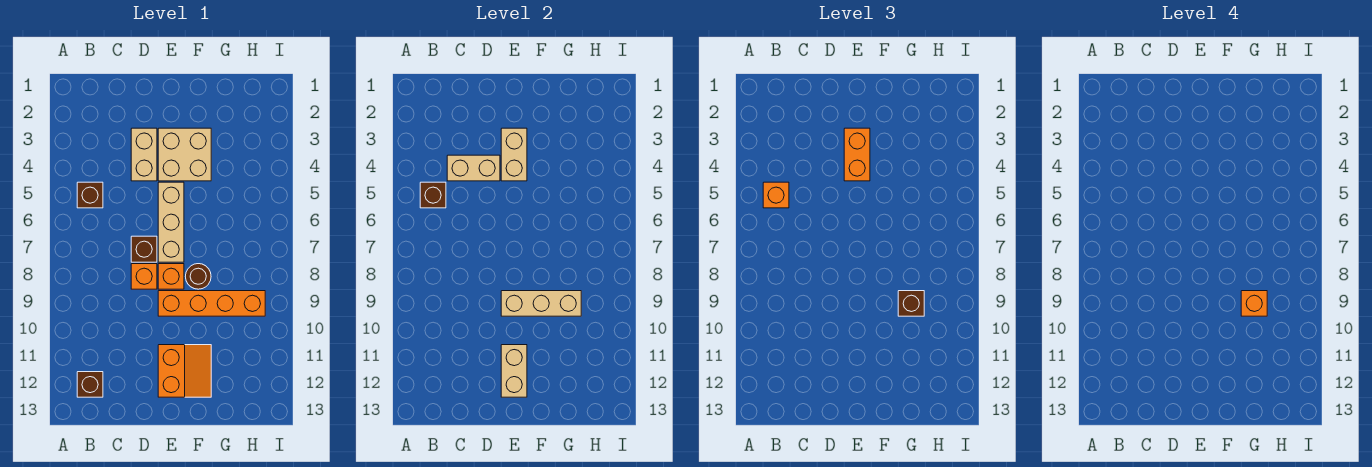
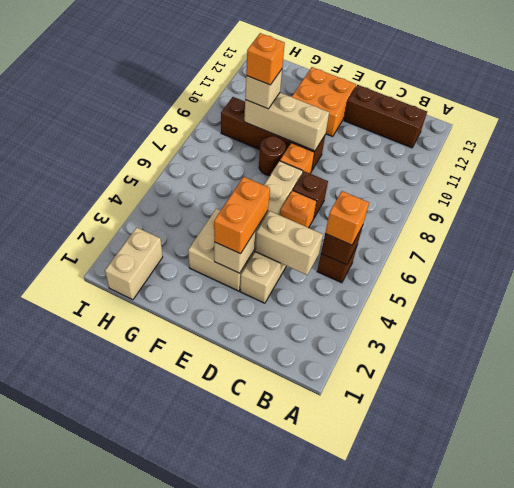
brown brick B12 level 1 -> brown brick B12:D12 level 1
orange brick D8 level 1 -> orange brick D6 level 1
orange brick E9:H9 level 1 -> brown brick E9:H9 level 1
orange slope E11:F12 level 1 top E -> orange brick E11:F12 level 1
tan brick E11:E12 level 2 -> tan brick H1:H2 level 1
brown brick G9 level 3 -> tan brick G9 level 3

